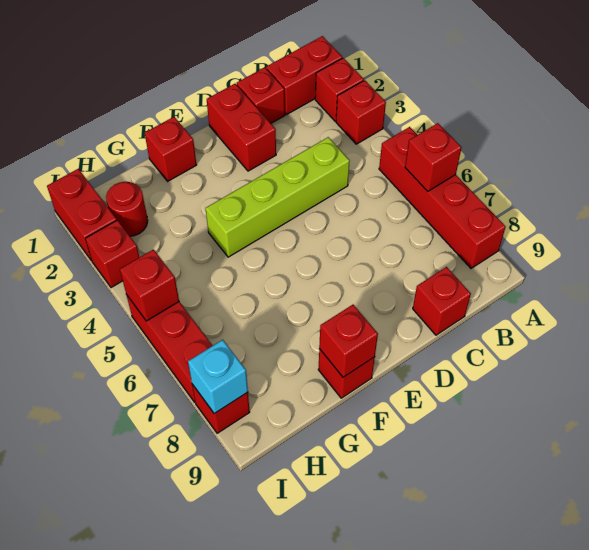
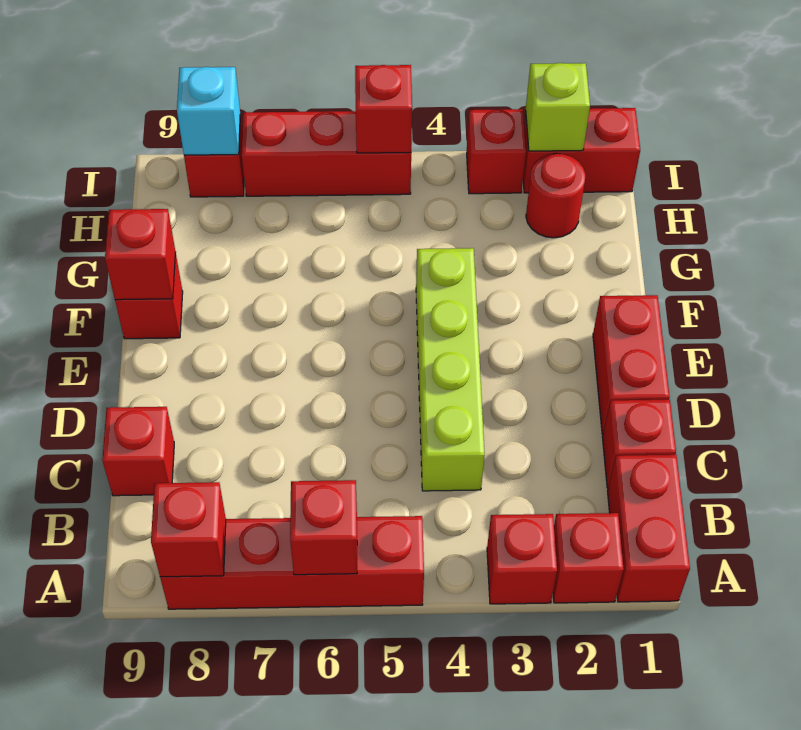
red brick D1:D2 level 1 -> red brick D1:E1 level 1
red brick F1 level 1 -> red brick A8 level 2
none -> lime brick I2 level 2

